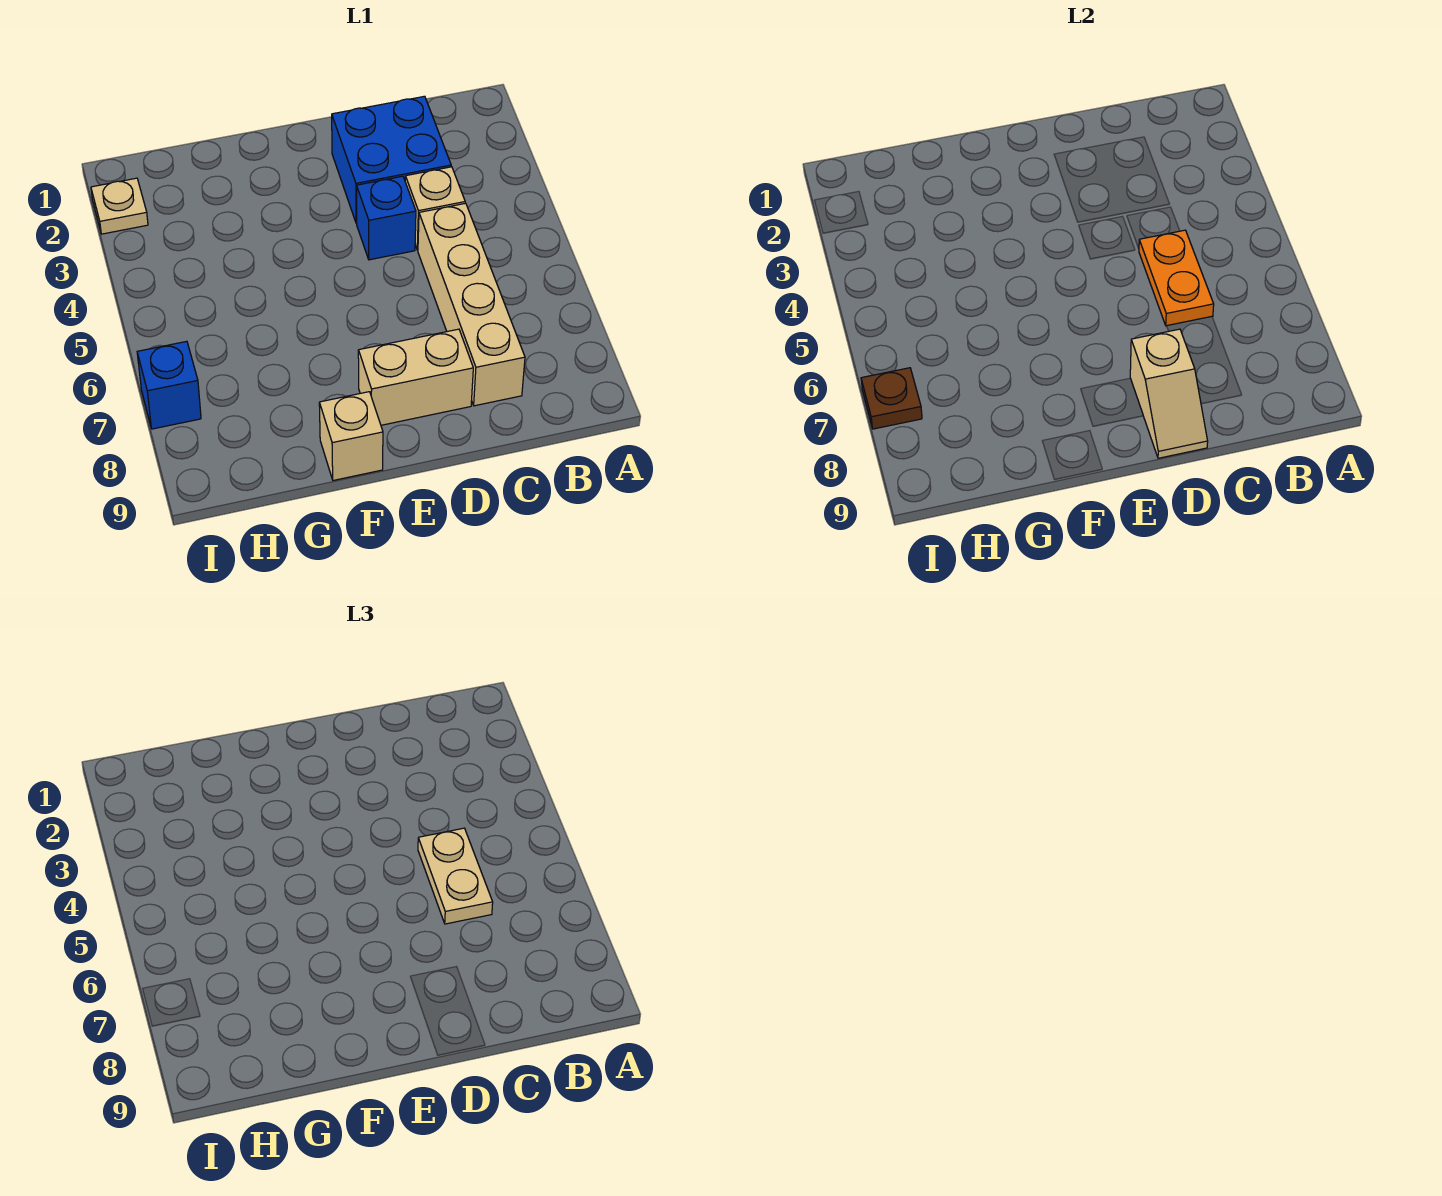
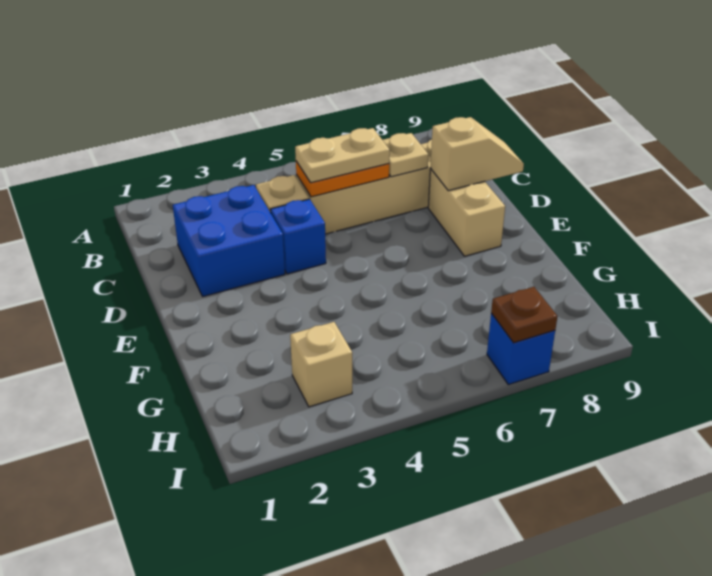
tan brick F9 level 1 -> tan brick H3 level 1
tan plate I2 level 1 -> tan plate C7 level 2

